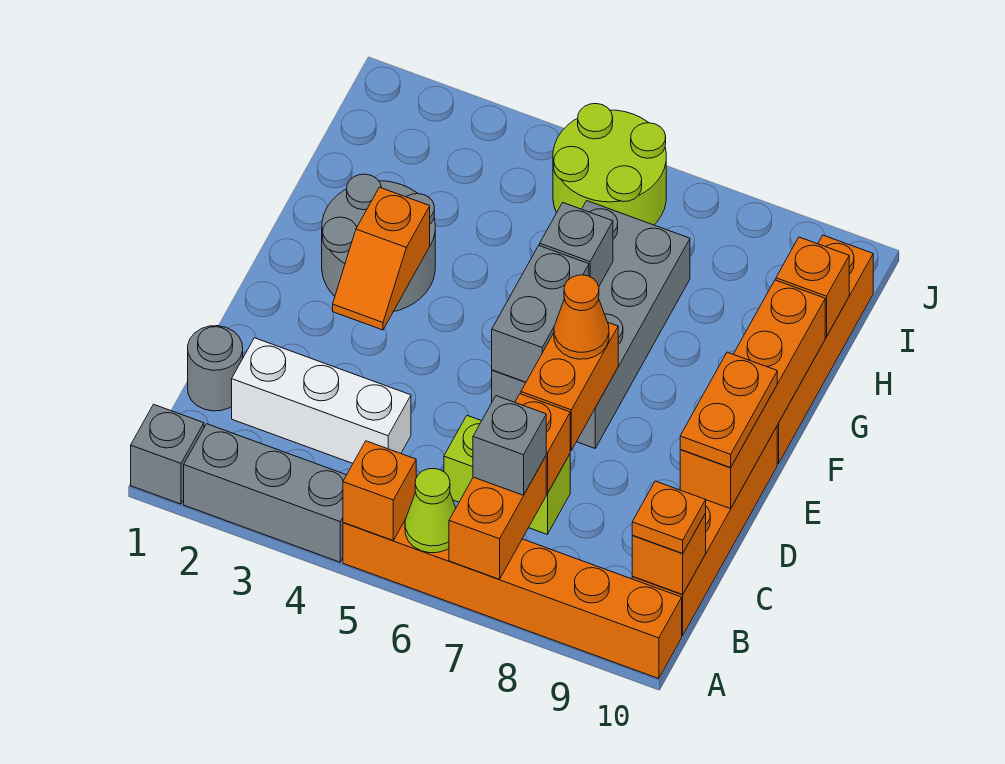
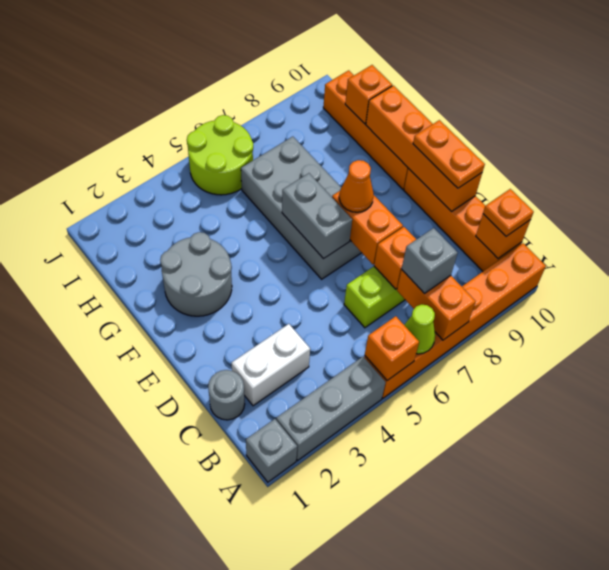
white brick C2:C4 level 1 -> white brick C2:C3 level 1
orange slope E3:F3 level 2 top F -> none
grey brick G6 level 2 -> none

